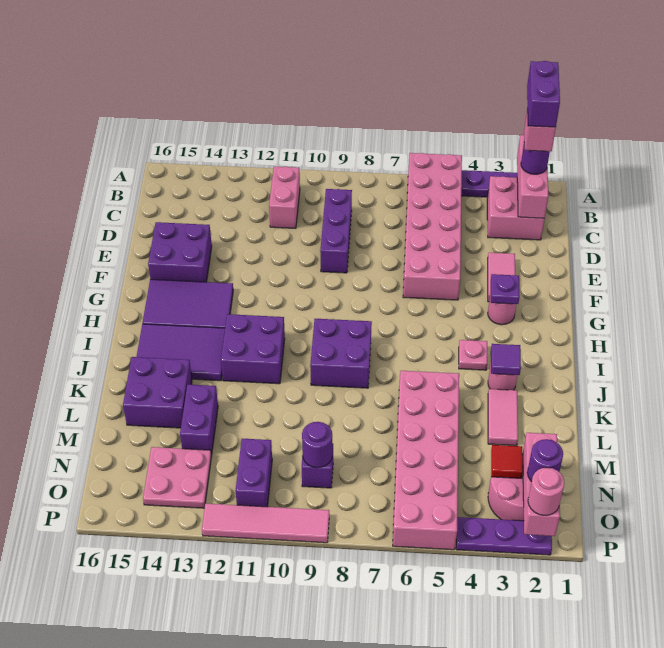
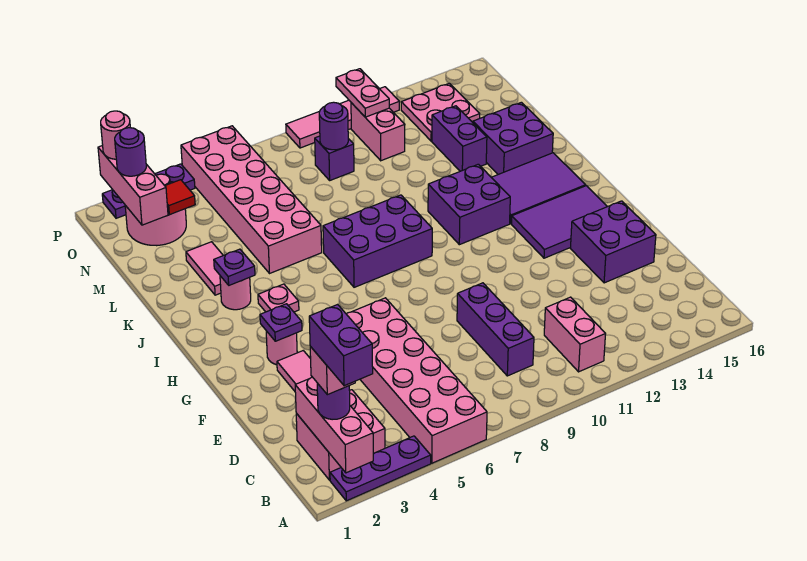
purple brick I8:J9 level 1 -> purple brick I7:J9 level 1
purple tile J3 level 2 -> purple plate J3 level 2
purple brick N11:O11 level 1 -> pink brick N11:O11 level 1
none -> pink plate O11:P11 level 2

